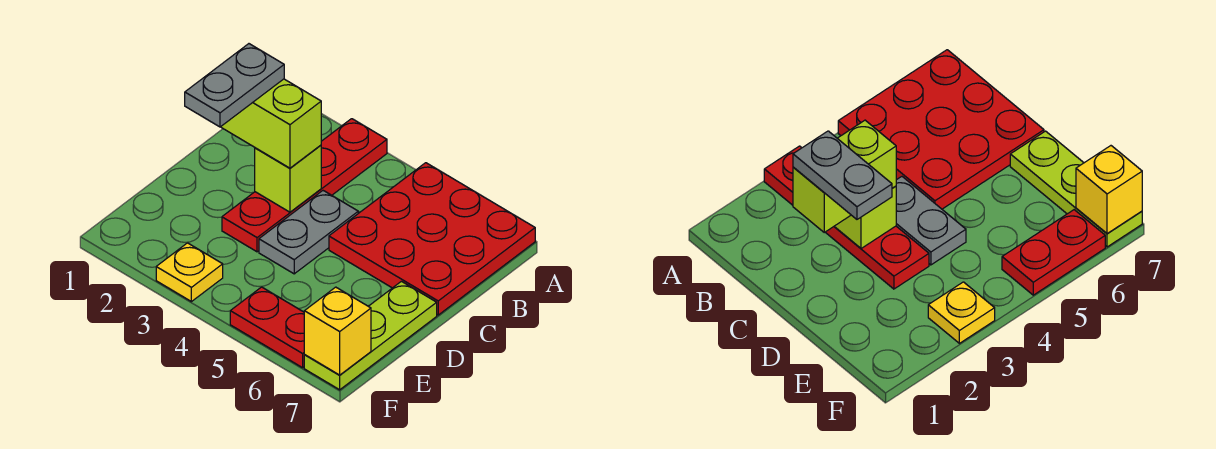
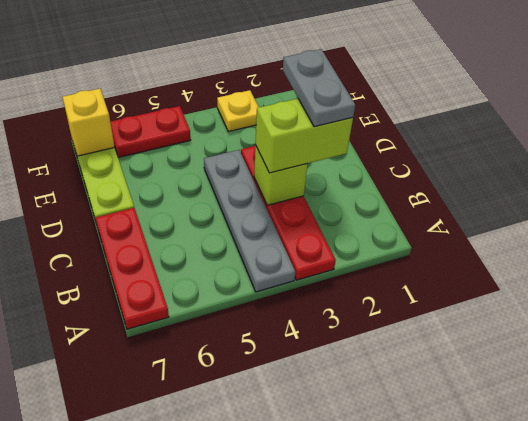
red plate A5:C7 level 1 -> red plate A7:C7 level 1
grey plate C4:D4 level 1 -> grey plate A4:D4 level 1

